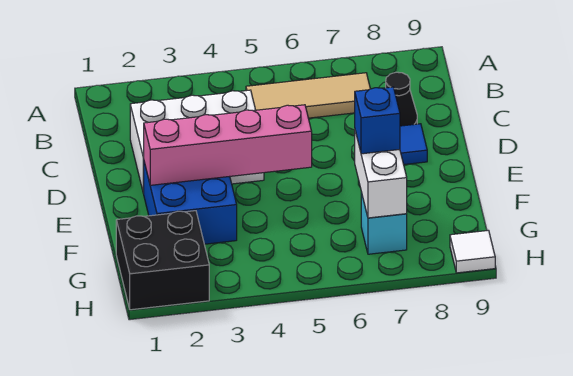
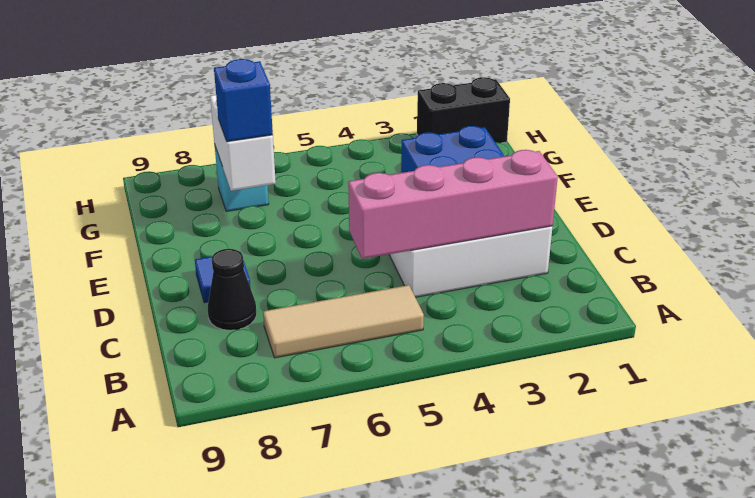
pink brick E2:E5 level 2 -> pink brick C2:C5 level 2
black brick G1:H2 level 1 -> black brick H1:H2 level 1
white tile H9 level 1 -> none

